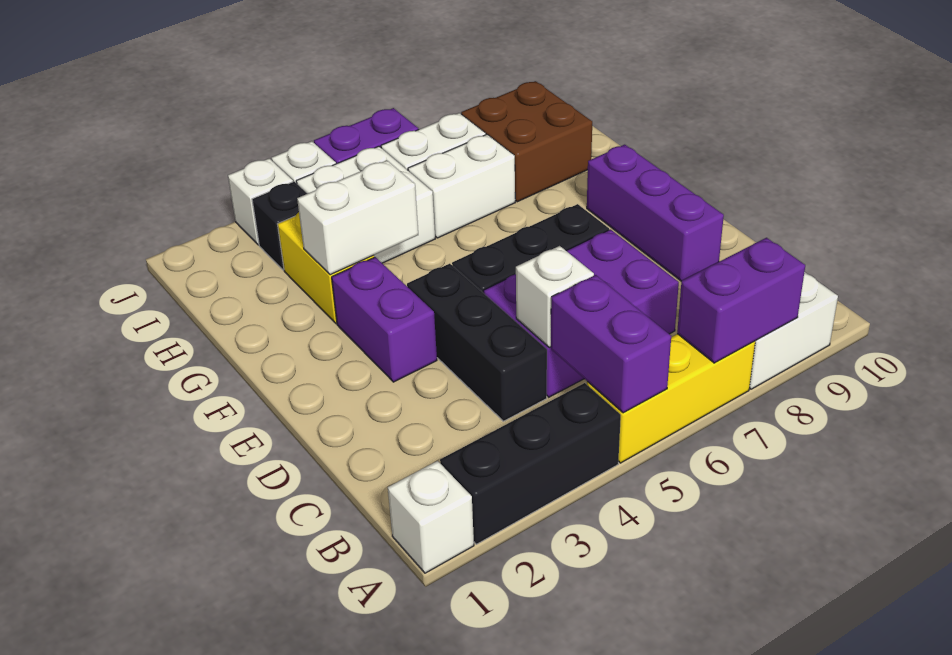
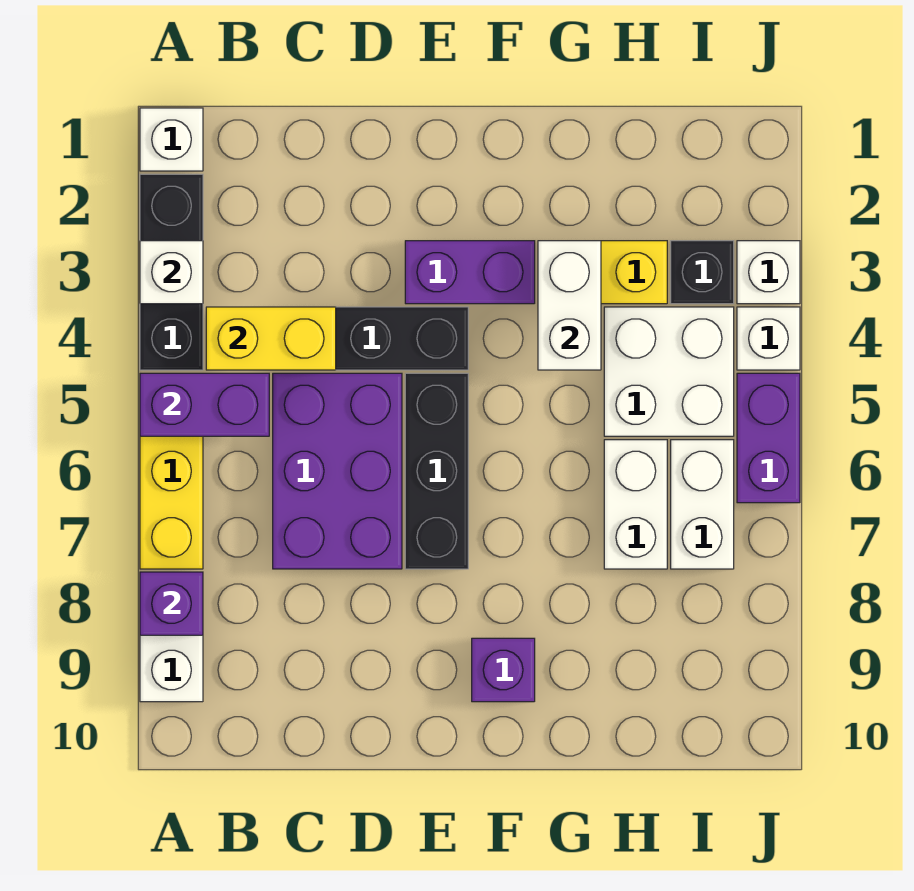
purple brick A7:A8 level 2 -> purple brick A8 level 2
none -> yellow brick B4:C4 level 2
white brick C5 level 2 -> white brick A3 level 2
purple brick D9:F9 level 1 -> purple brick F9 level 1
brown brick H8:I9 level 1 -> none

